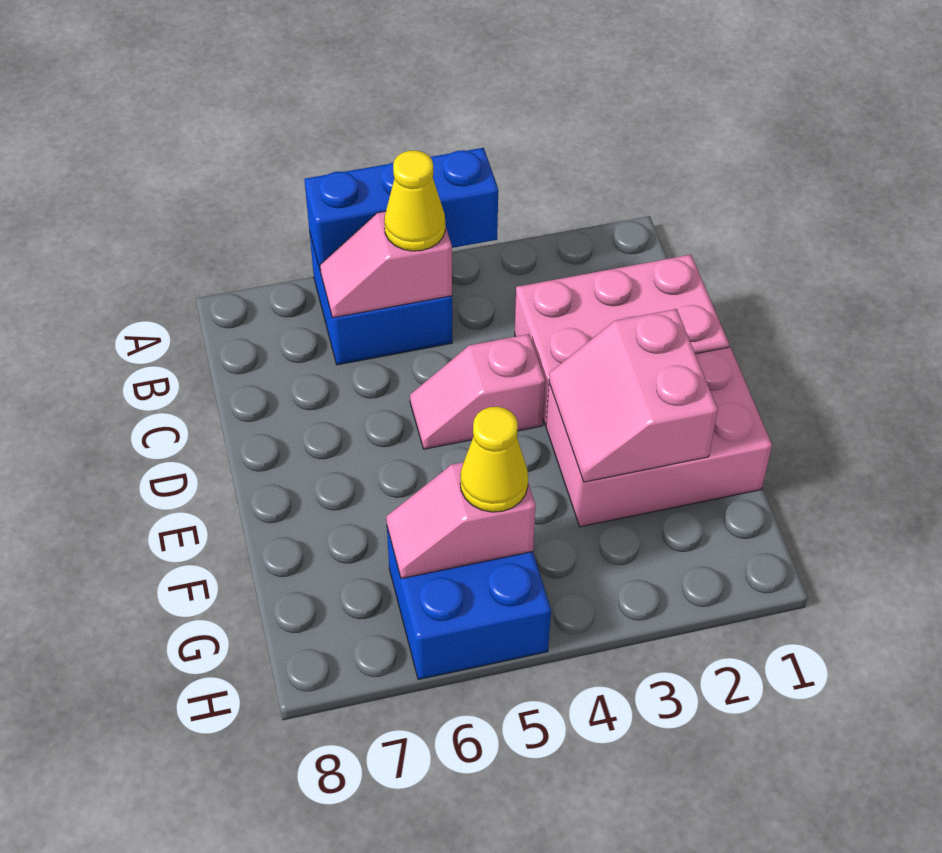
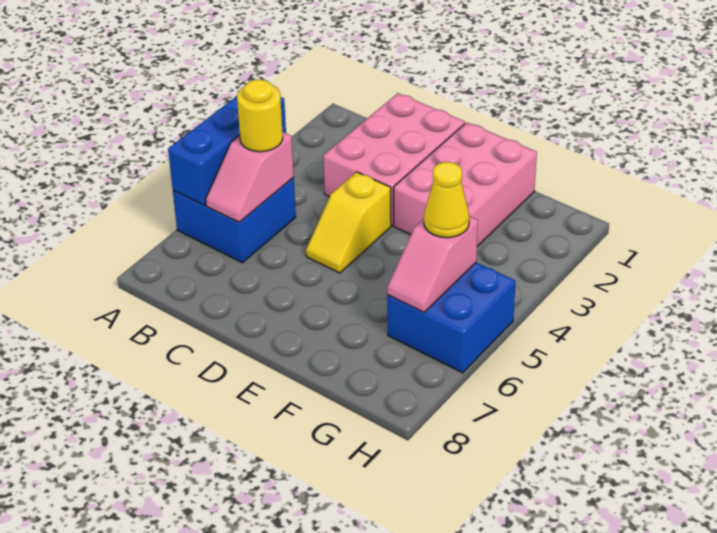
yellow cone B5 level 3 -> yellow round brick B5 level 3
pink slope D4:D5 level 1 top 4 -> yellow slope D4:D5 level 1 top 4
pink slope E2:F3 level 2 top 2 -> none

